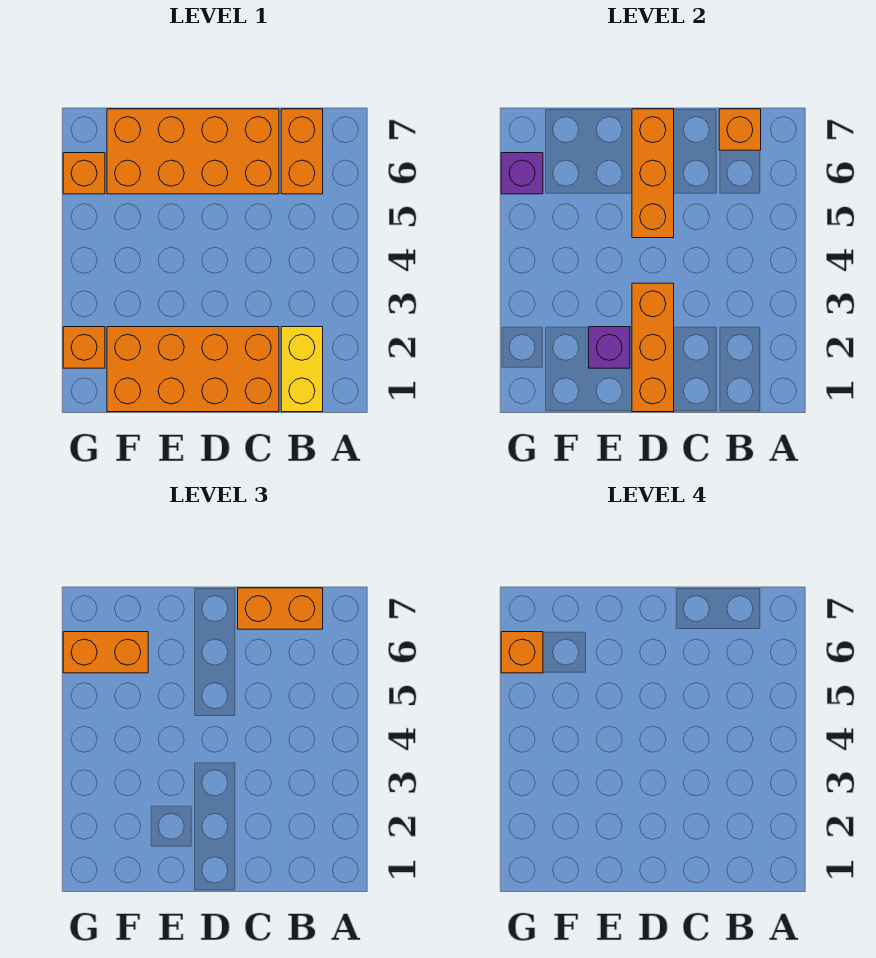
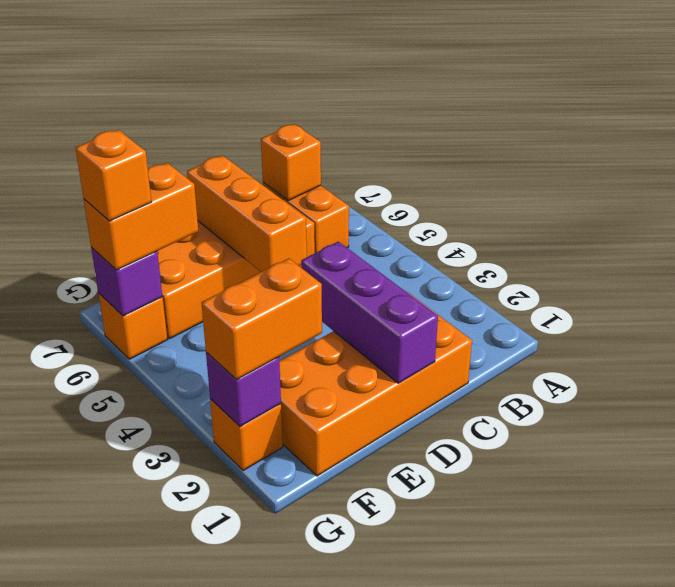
yellow brick B1:B2 level 1 -> none
orange brick B7:C7 level 3 -> orange brick F2:G2 level 3
orange brick D1:D3 level 2 -> purple brick D1:D3 level 2
purple brick E2 level 2 -> purple brick G2 level 2

